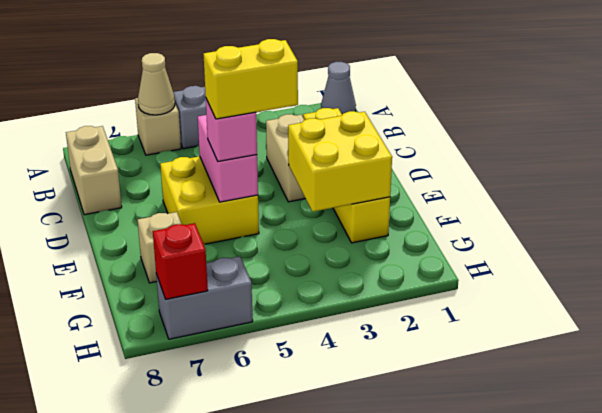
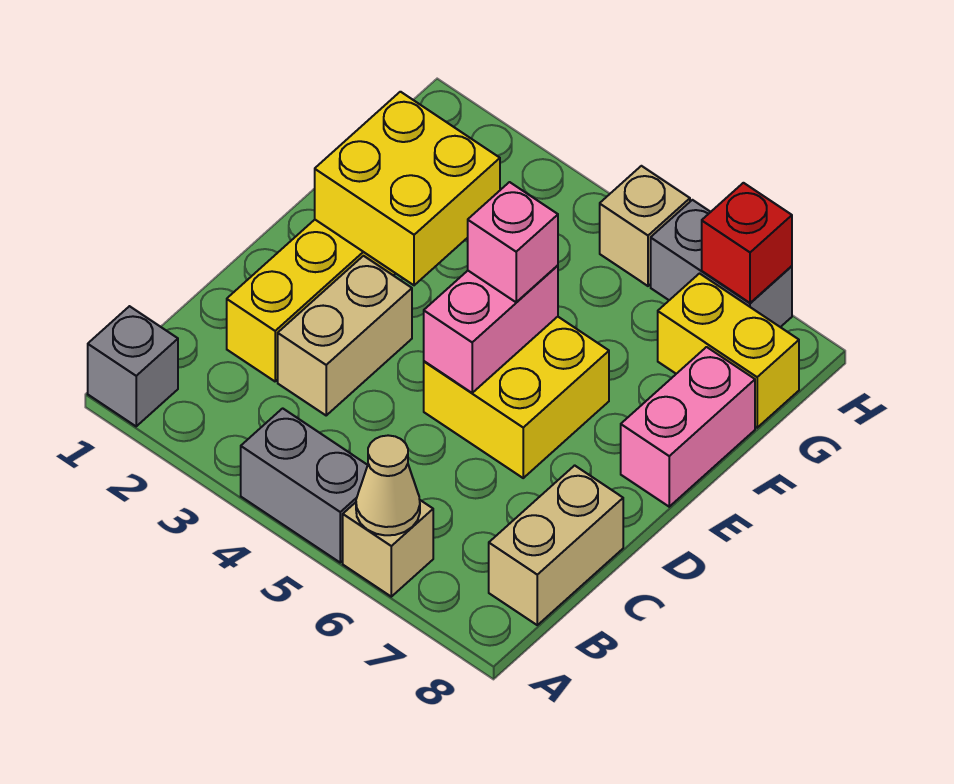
grey cone A1 level 1 -> grey brick A1 level 1
yellow brick E4:E5 level 4 -> yellow brick G7:G8 level 1
none -> pink brick E8:F8 level 1
tan brick F7 level 1 -> tan brick H5 level 1

